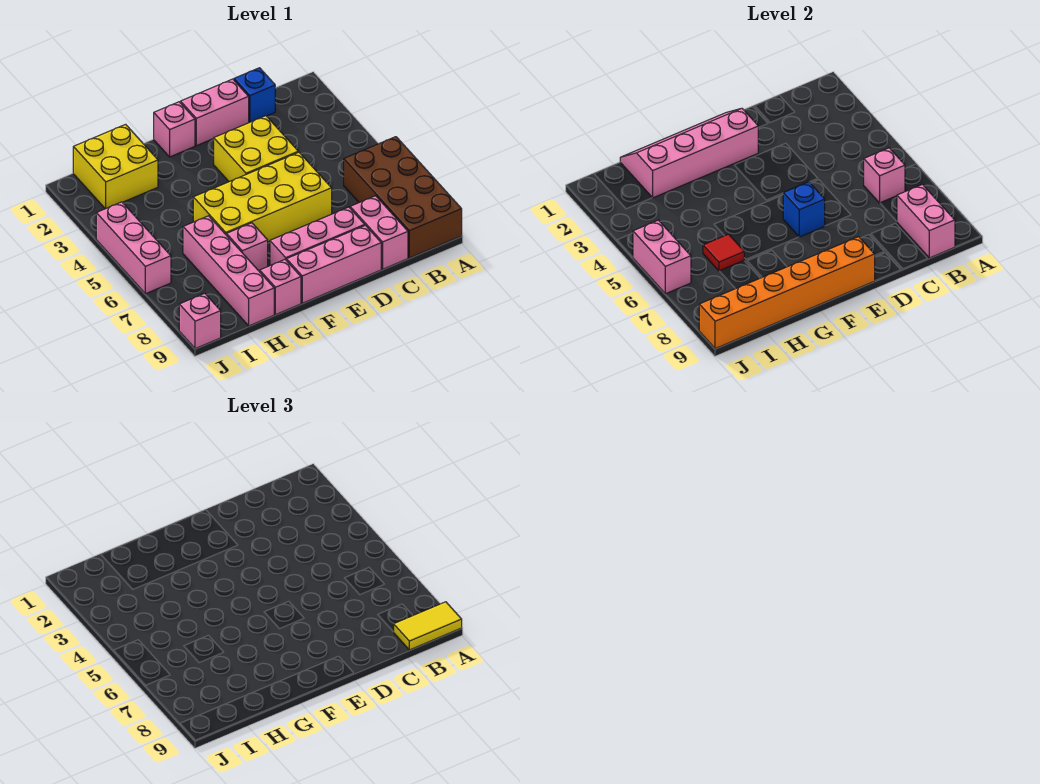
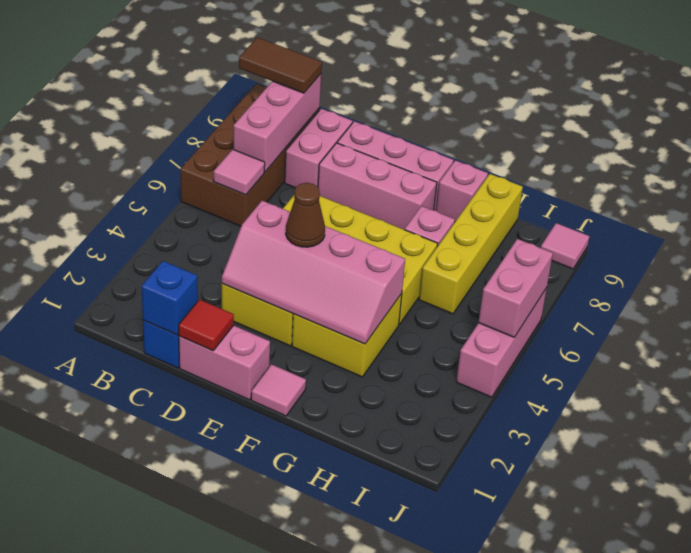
yellow tile A9:B9 level 3 -> brown tile A9:B9 level 3
pink brick B6 level 2 -> pink tile B6 level 2
pink brick B8:B9 level 2 -> pink brick B7:B9 level 2
pink slope E1:H2 level 2 top 2 -> pink slope D3:G4 level 2 top 4
none -> brown cone E4 level 3
blue brick E6 level 2 -> blue brick C1 level 2
orange brick E9:J9 level 2 -> none
pink brick F1 level 1 -> pink tile F1 level 1
yellow brick H1:I2 level 1 -> yellow brick F3:G4 level 1
pink brick H6:H9 level 1 -> yellow brick H6:H9 level 1
red tile H6 level 2 -> red tile D1 level 2
pink brick J9 level 1 -> pink tile J9 level 1

